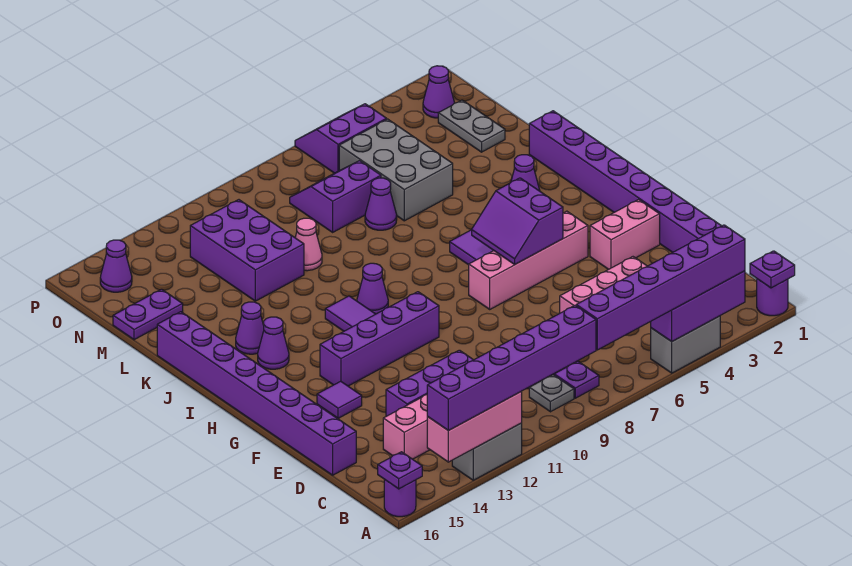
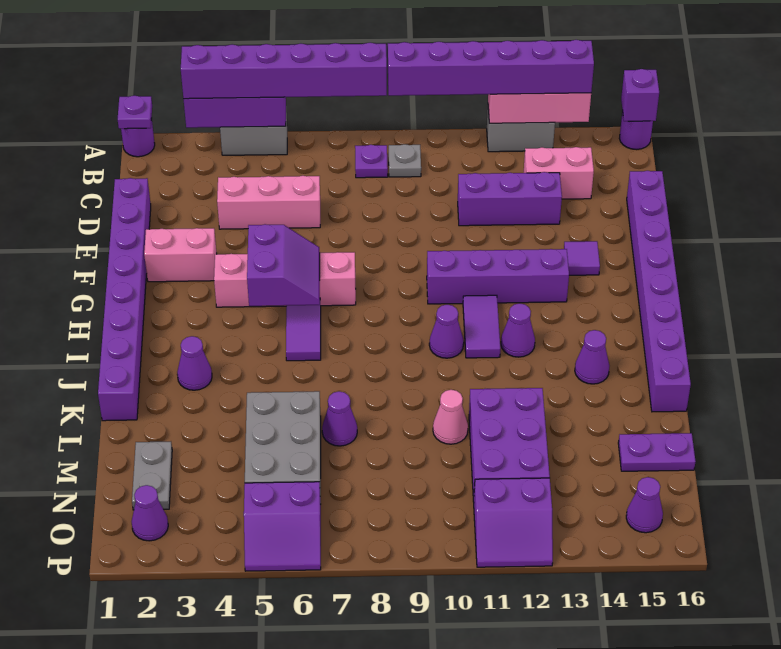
purple plate A16 level 2 -> purple brick A16 level 2
purple cone I14 level 1 -> purple cone I12 level 1
purple slope M7:N8 level 1 top M -> purple slope O11:P12 level 1 top O

